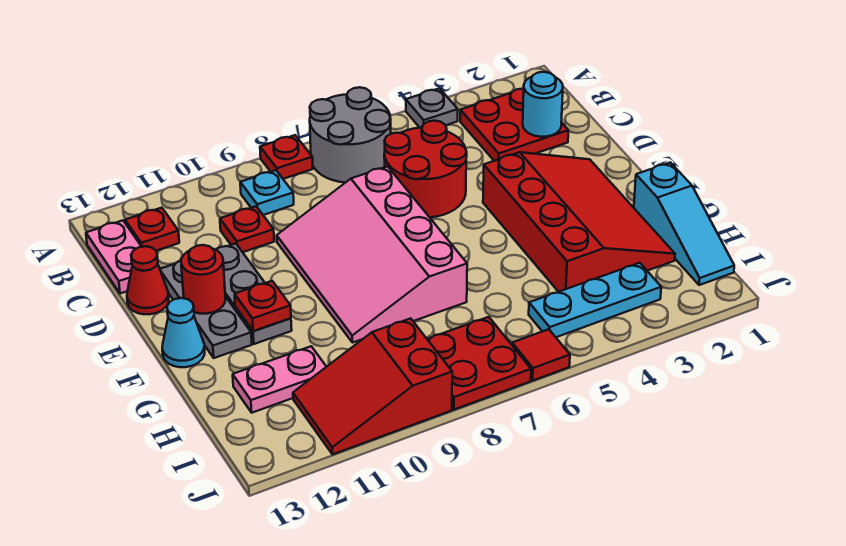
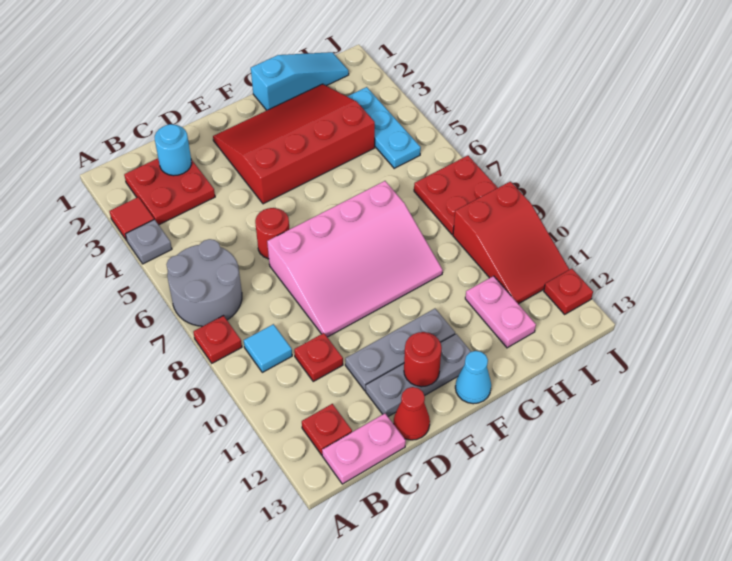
cyan plate B9 level 1 -> cyan tile B9 level 1
red round brick C5:D6 level 1 -> red round brick D6 level 1
red plate F11 level 2 -> red plate J12 level 1
red tile J6 level 1 -> red tile A3 level 1

